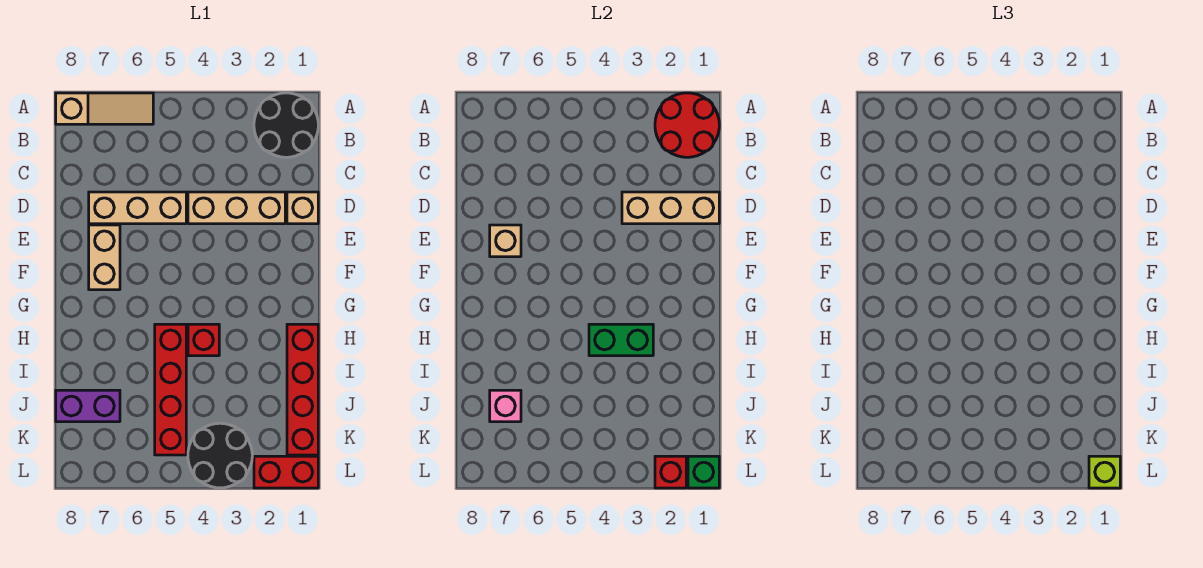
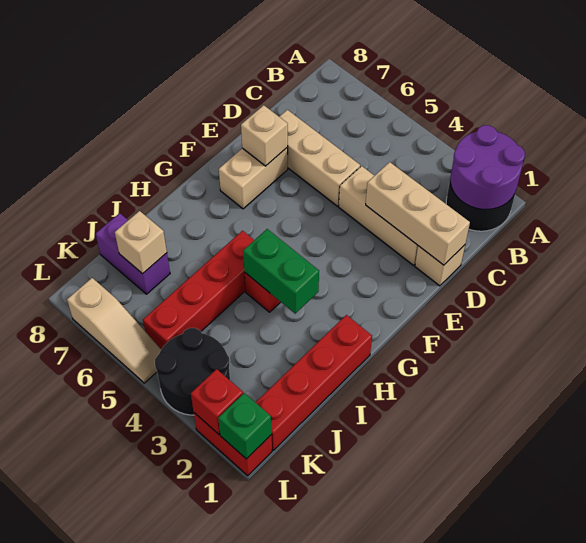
red round brick A1:B2 level 2 -> purple round brick A1:B2 level 2
tan slope A6:A8 level 1 top 8 -> tan slope L5:L7 level 1 top 7
pink brick J7 level 2 -> tan brick J7 level 2
lime brick L1 level 3 -> none

